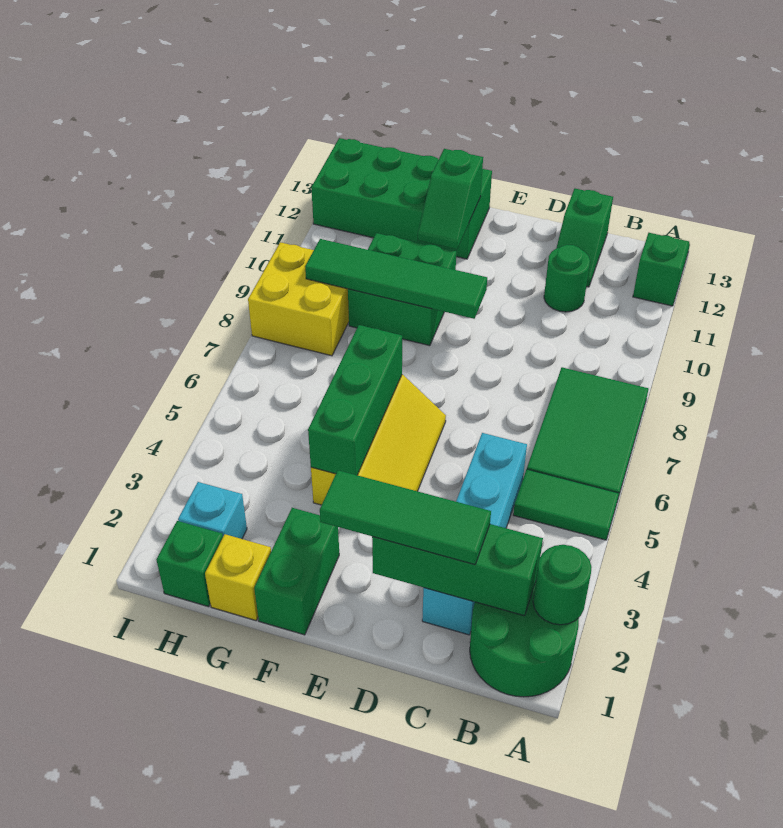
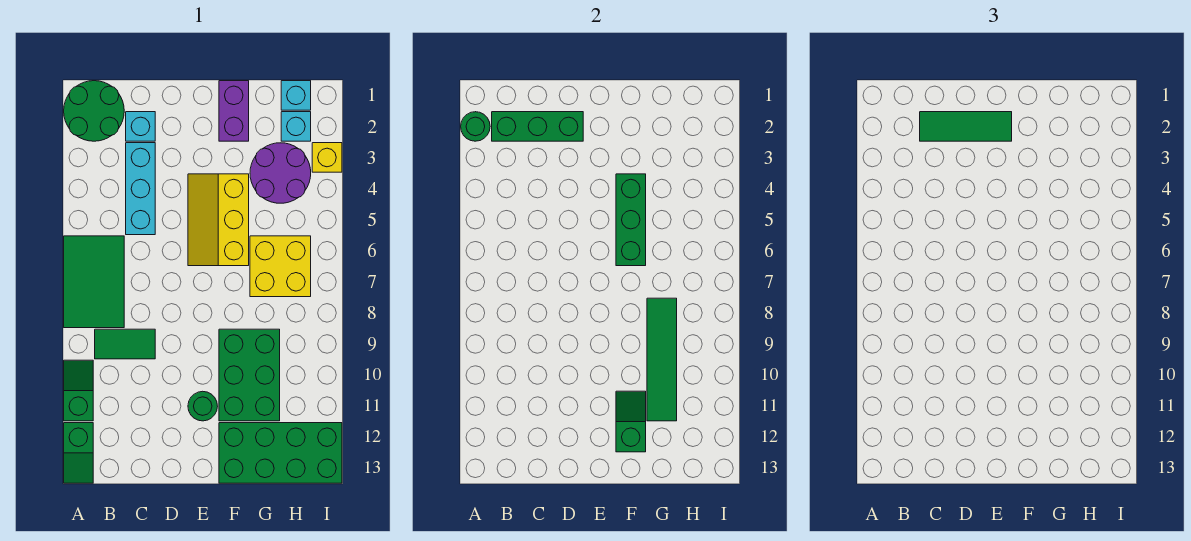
green tile A5:B5 level 1 -> green tile B9:C9 level 1
green round brick C11 level 1 -> green round brick E11 level 1
green slope C12:C13 level 1 top 13 -> green slope A10:A11 level 1 top 11
green tile E9:H9 level 2 -> green tile G8:G11 level 2
green brick F1:F2 level 1 -> purple brick F1:F2 level 1
green brick F9:G10 level 1 -> green brick F9:G11 level 1
yellow brick G1 level 1 -> yellow brick I3 level 1
none -> purple round brick G3:H4 level 1
green brick H1 level 1 -> cyan brick H1 level 1
yellow brick H8:I9 level 1 -> yellow brick G6:H7 level 1

